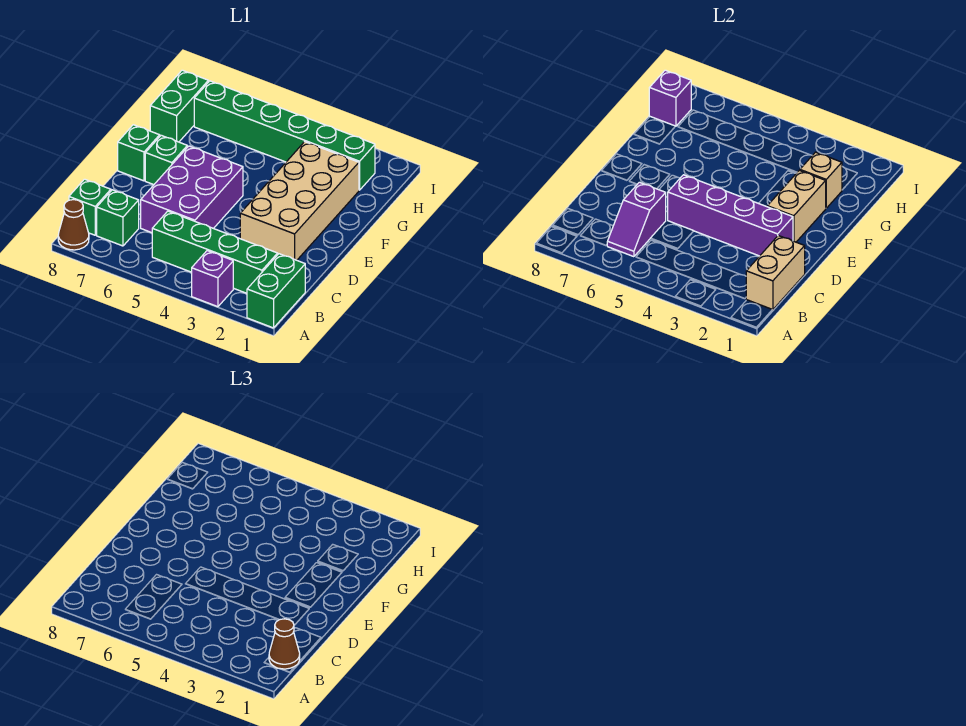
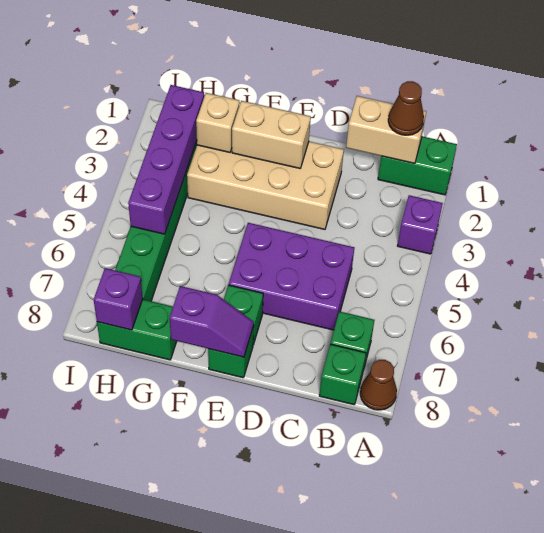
green brick B2:B5 level 1 -> none
purple slope B6:C6 level 2 top C -> purple slope E8:F8 level 2 top F
purple brick D2:D5 level 2 -> purple brick H2:H5 level 2

